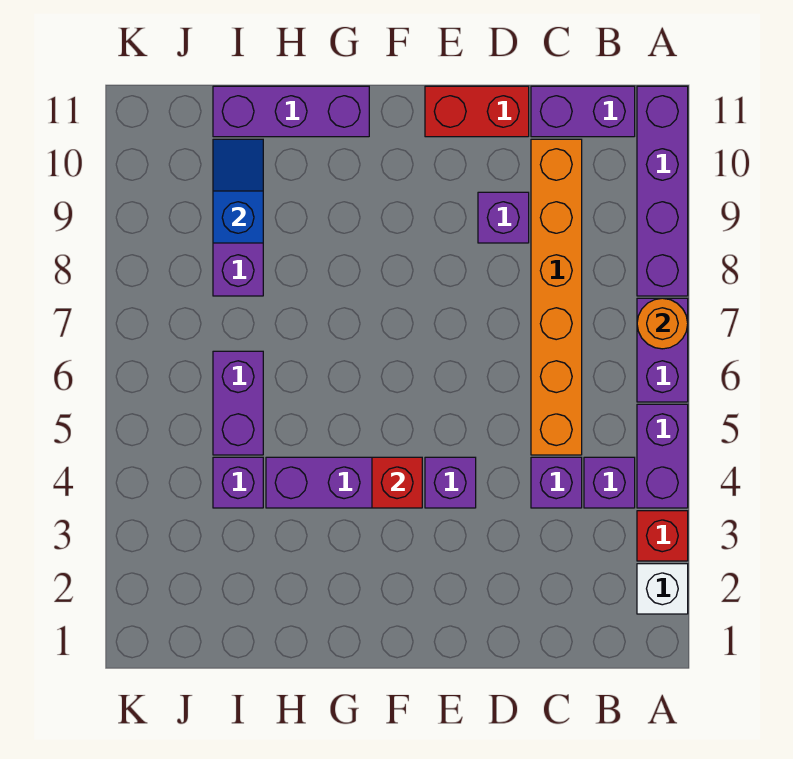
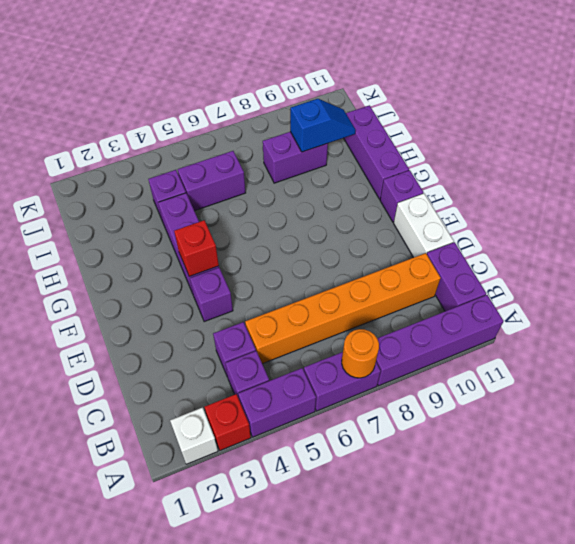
purple brick D9 level 1 -> purple brick F11 level 1
red brick D11:E11 level 1 -> white brick D11:E11 level 1

